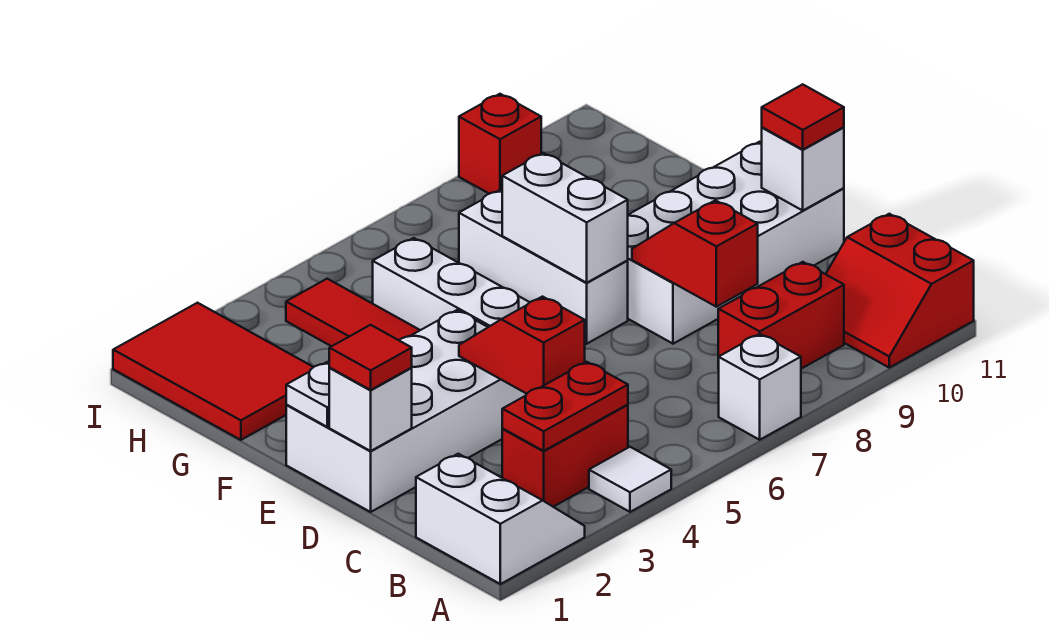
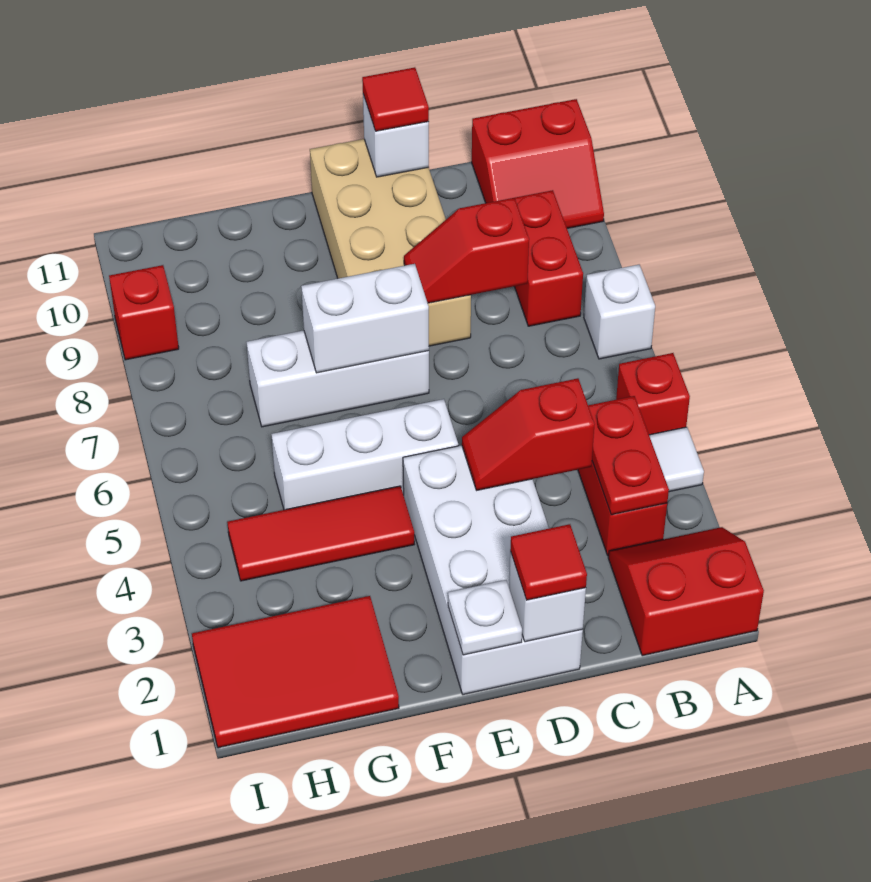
white slope A1:B2 level 1 top 1 -> red slope A1:B2 level 1 top 1
none -> red brick A5 level 1
white brick D8:E11 level 1 -> tan brick D8:E11 level 1

